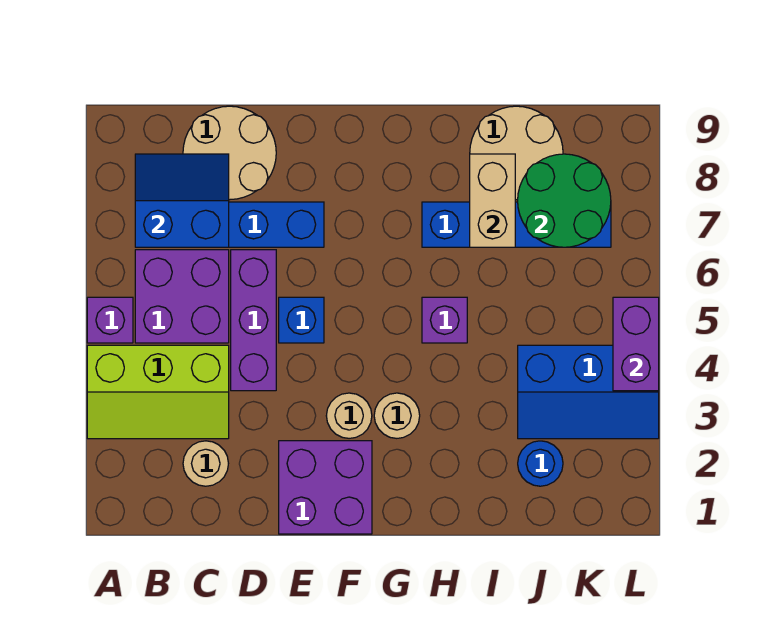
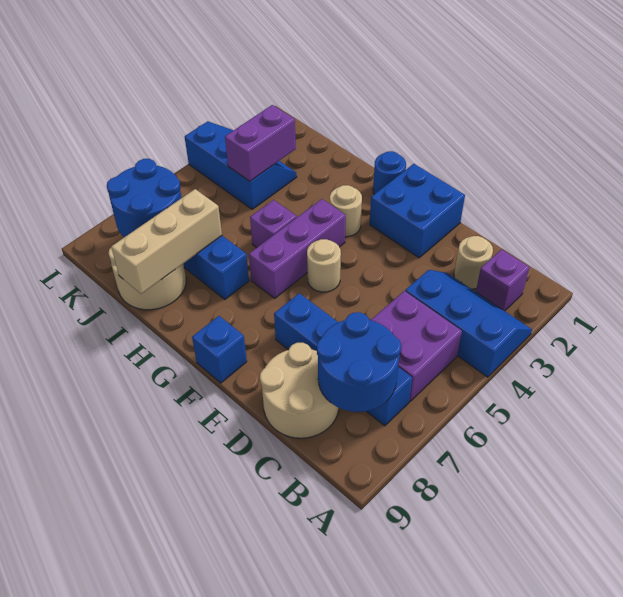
lime slope A3:C4 level 1 top 4 -> blue slope A3:C4 level 1 top 4
purple brick A5 level 1 -> purple brick B2 level 1
blue slope B7:C8 level 2 top 7 -> blue round brick B7:C8 level 2
purple brick D4:D6 level 1 -> purple brick G4:G6 level 1
purple brick E1:F2 level 1 -> blue brick E1:F2 level 1
blue brick E5 level 1 -> blue brick F9 level 1
tan round brick F3 level 1 -> tan round brick F5 level 1
tan brick I7:I8 level 2 -> tan brick I7:I9 level 2
blue round brick J2 level 1 -> blue round brick G1 level 1
green round brick J7:K8 level 2 -> blue round brick J7:K8 level 2
purple brick L4:L5 level 2 -> purple brick J3:J4 level 2

